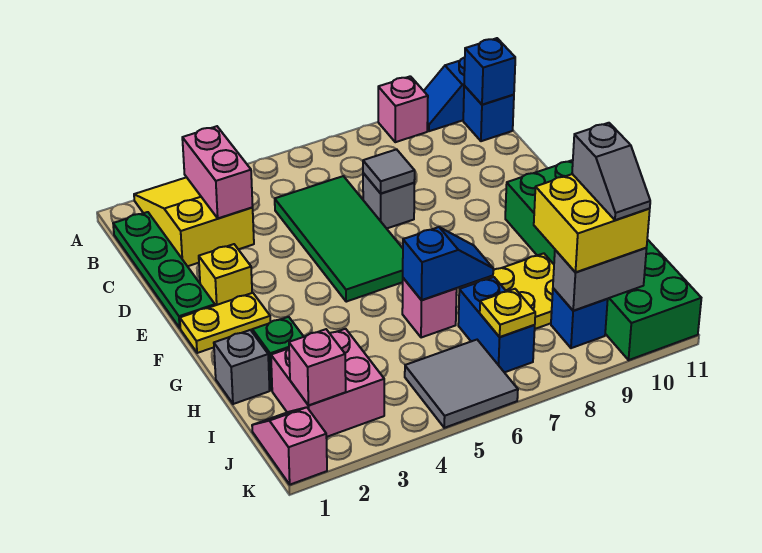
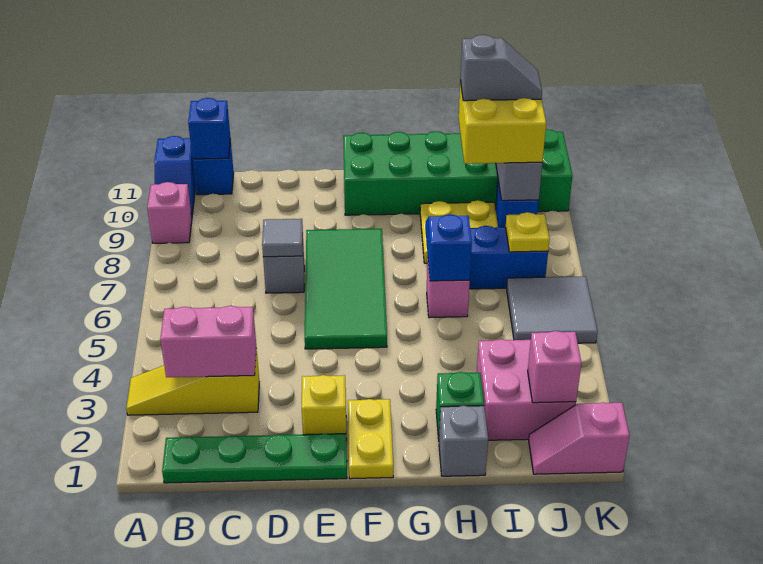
yellow slope A2:C3 level 1 top C -> yellow slope A3:C3 level 1 top C
green tile C5:F6 level 1 -> green tile E5:F8 level 1

